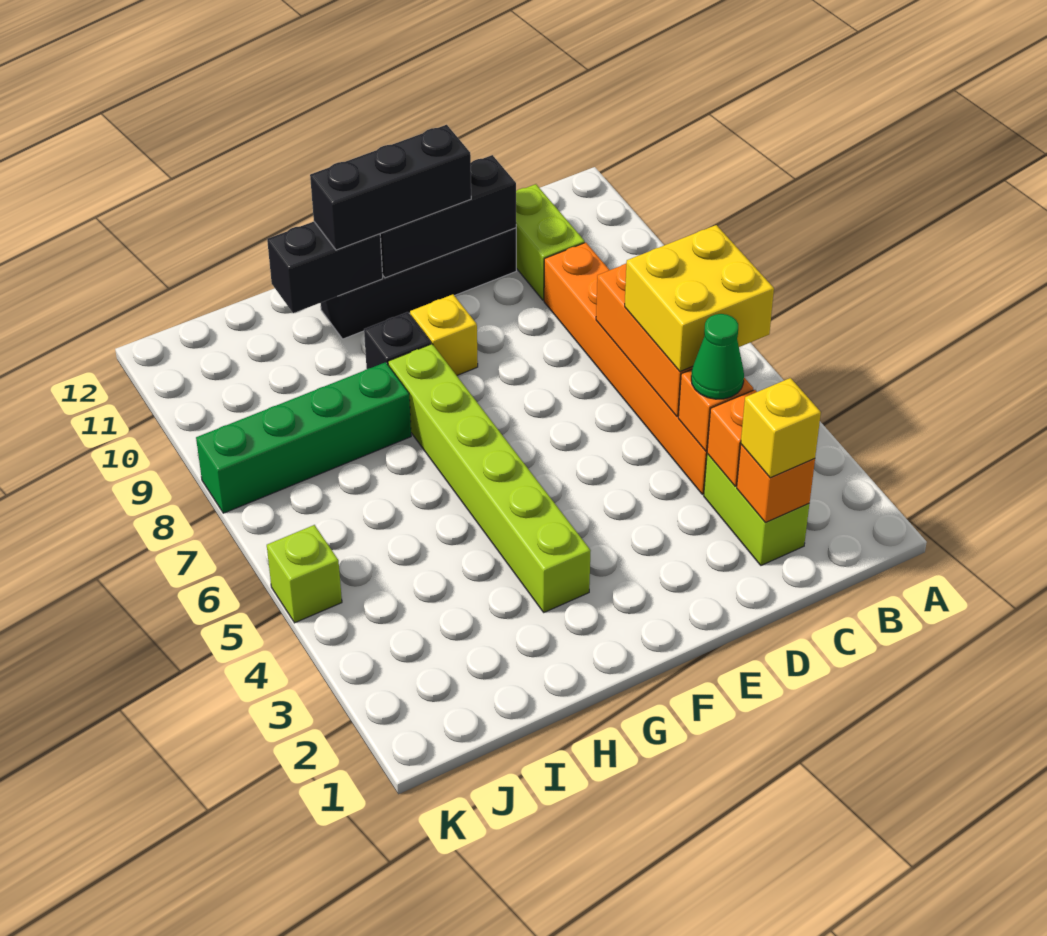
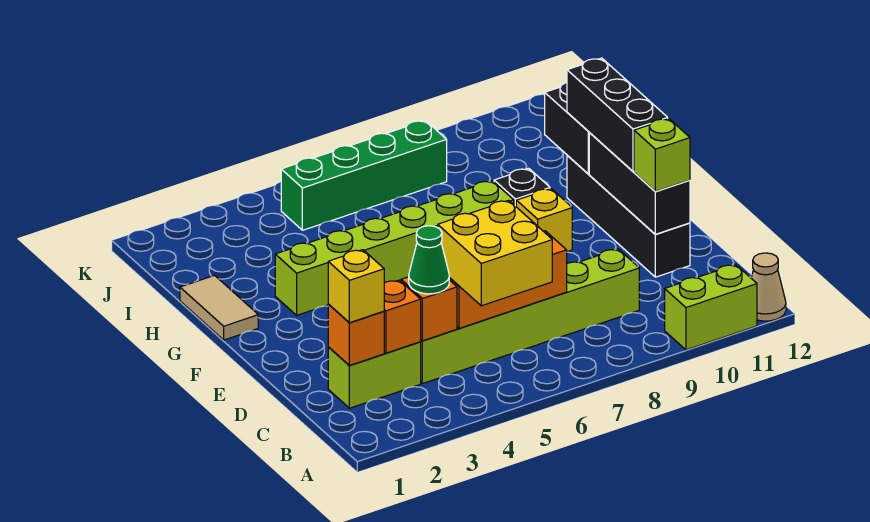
none -> tan cone A12 level 1
orange brick C4:C9 level 1 -> lime brick C4:C9 level 1
lime brick C10:C11 level 1 -> lime brick A10:A11 level 1
none -> tan tile G1:H1 level 1
green brick H8:K8 level 1 -> green brick J5:J8 level 1
lime brick K5 level 1 -> lime brick D11 level 3

